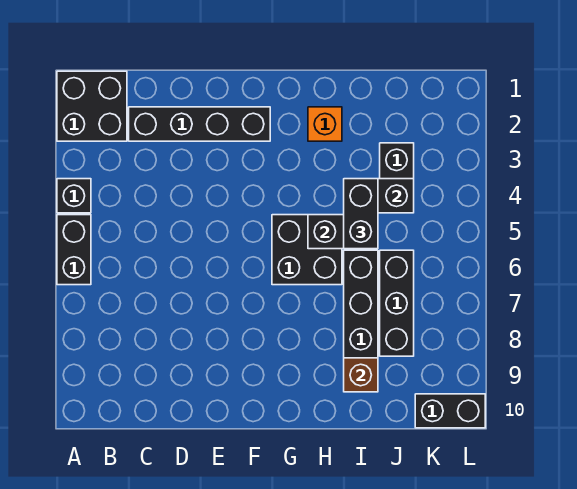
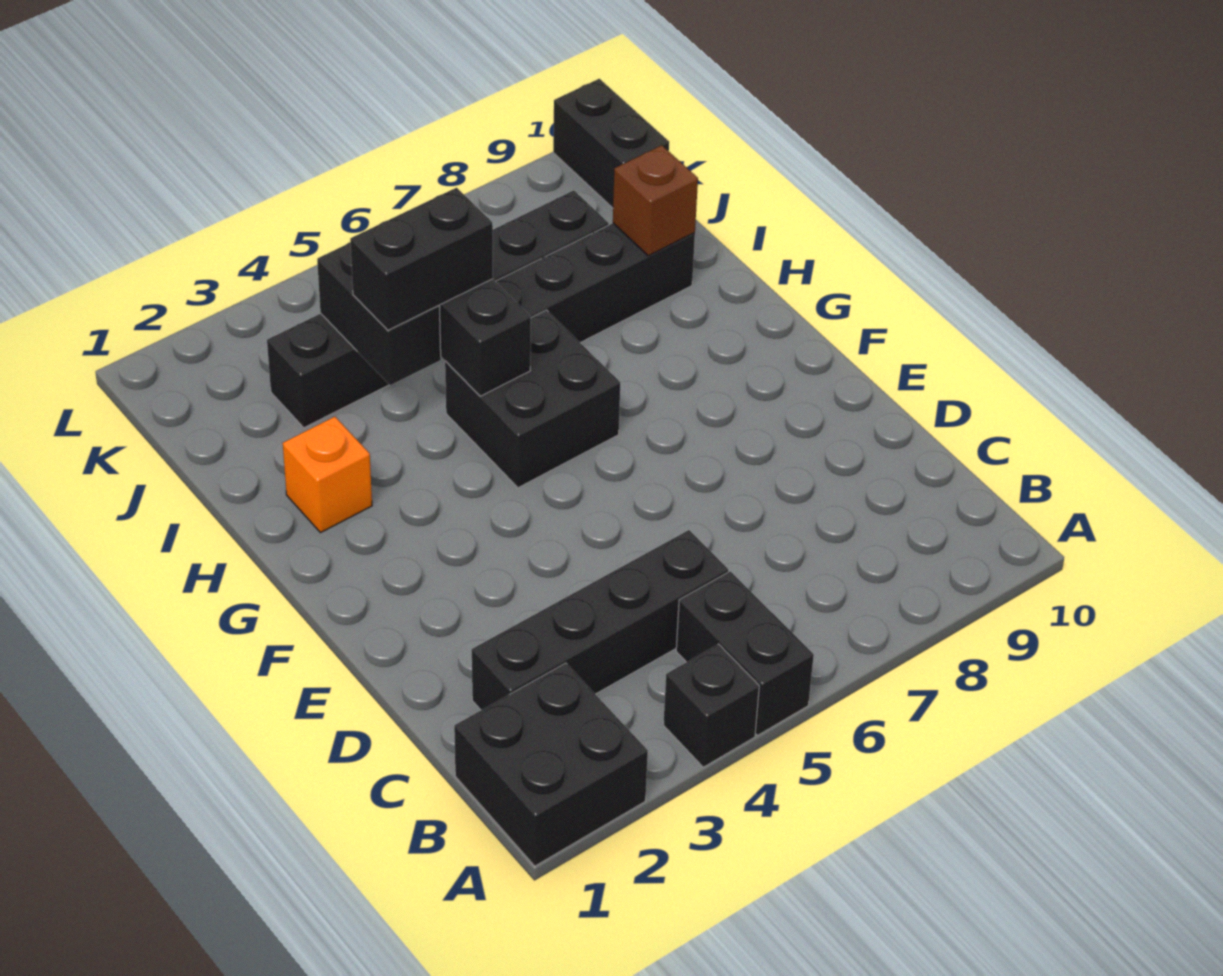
black brick A5:A6 level 1 -> black brick A5:B5 level 1
black brick C2:F2 level 1 -> black brick C2:C5 level 1

